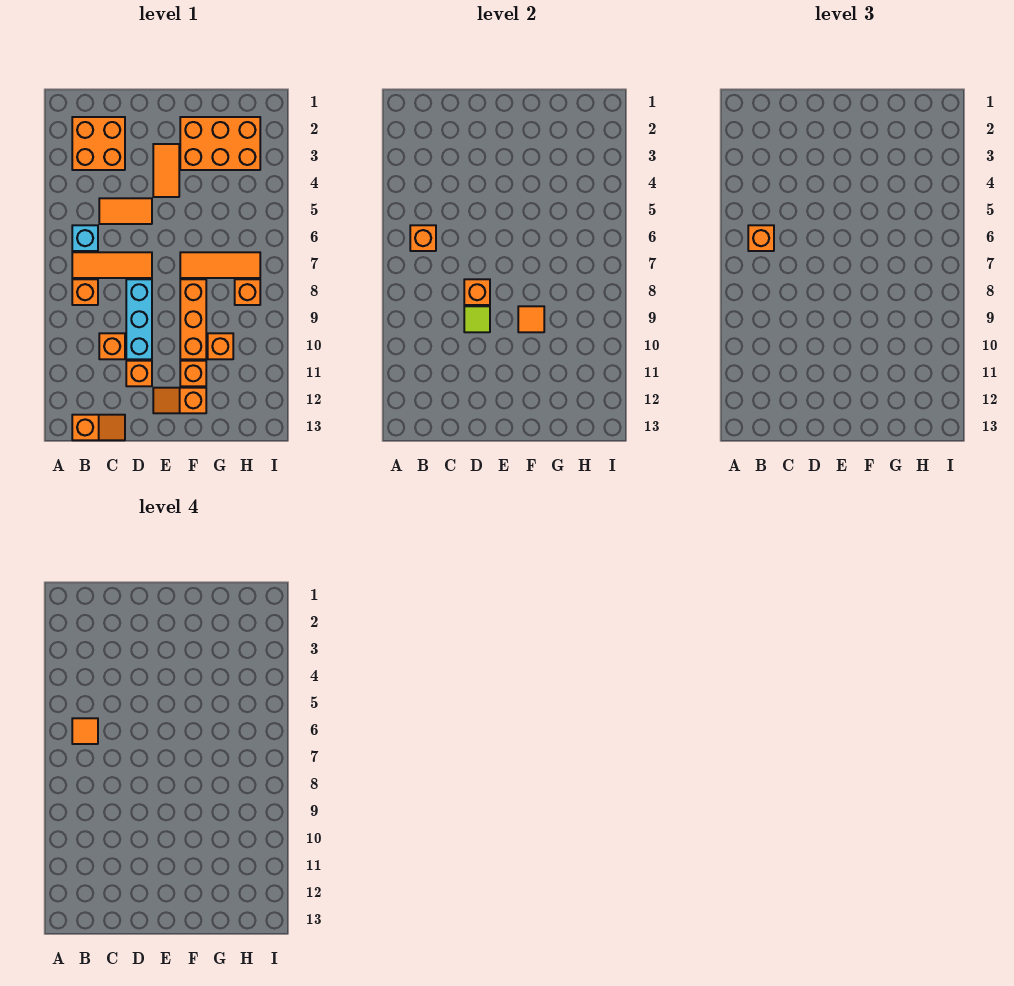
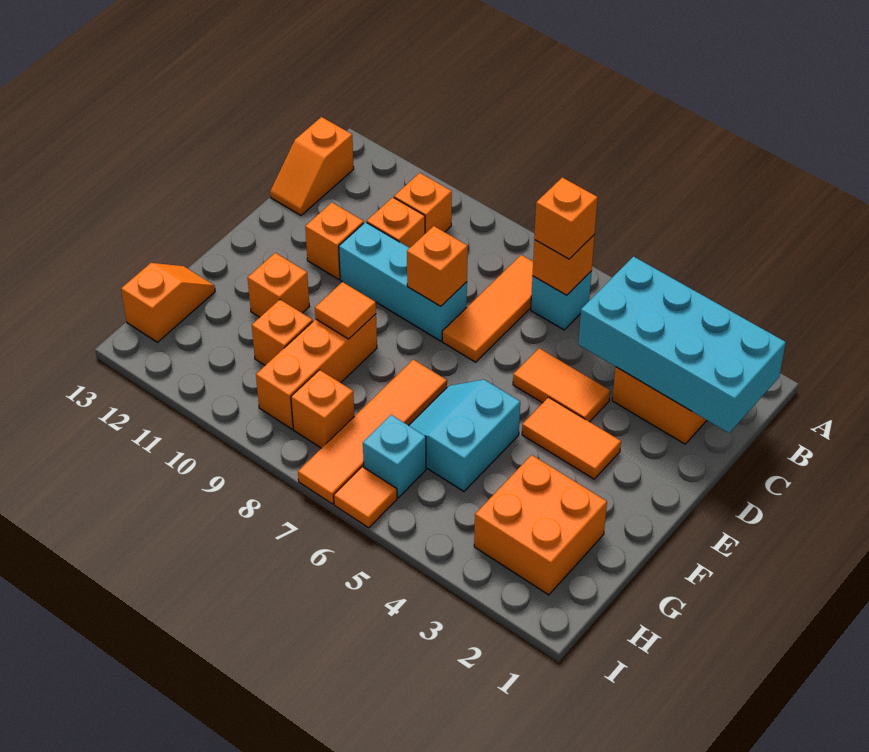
none -> cyan brick B1:C4 level 2
orange tile B6 level 4 -> orange tile I6 level 1
orange brick B8 level 1 -> orange brick B10 level 1
orange tile C5:D5 level 1 -> orange tile D4:D5 level 1
lime tile D9 level 2 -> none
orange slope E12:F12 level 1 top F -> orange slope G13:H13 level 1 top H
orange brick F2:H3 level 1 -> orange brick G2:H3 level 1
none -> cyan slope F5:G6 level 1 top 5
orange tile F7:H7 level 1 -> orange tile F7:I7 level 1
orange brick F8:F10 level 1 -> orange brick F9:H9 level 1
none -> cyan brick H6 level 1

